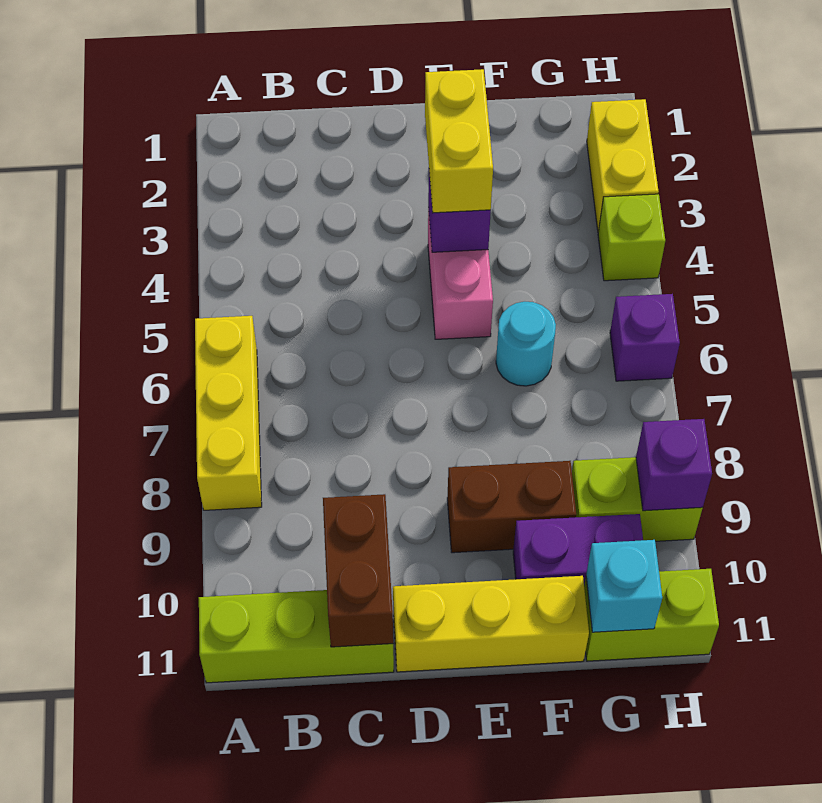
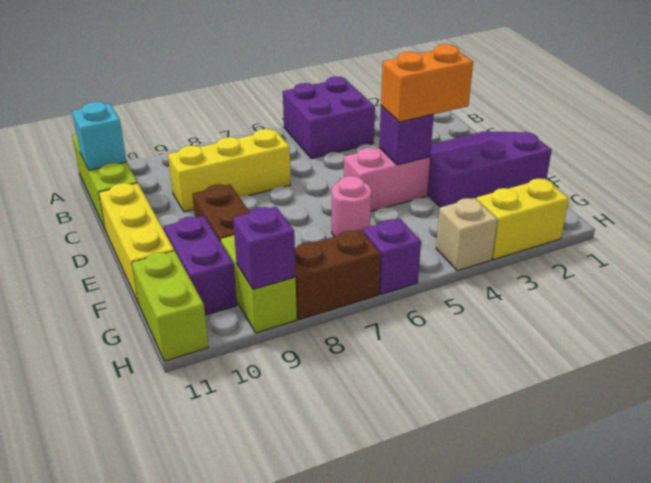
none -> purple brick A4:B5 level 1
yellow brick A6:A8 level 1 -> yellow brick C7:C9 level 1
brown brick C10:C11 level 2 -> brown brick H7:H8 level 1
none -> purple slope D1:F3 level 1 top F
yellow brick E3:E4 level 3 -> orange brick E3:E4 level 3
cyan round brick F6 level 1 -> pink round brick F6 level 1
cyan brick G11 level 2 -> cyan brick B11 level 2
lime brick H4 level 1 -> tan brick H4 level 1

